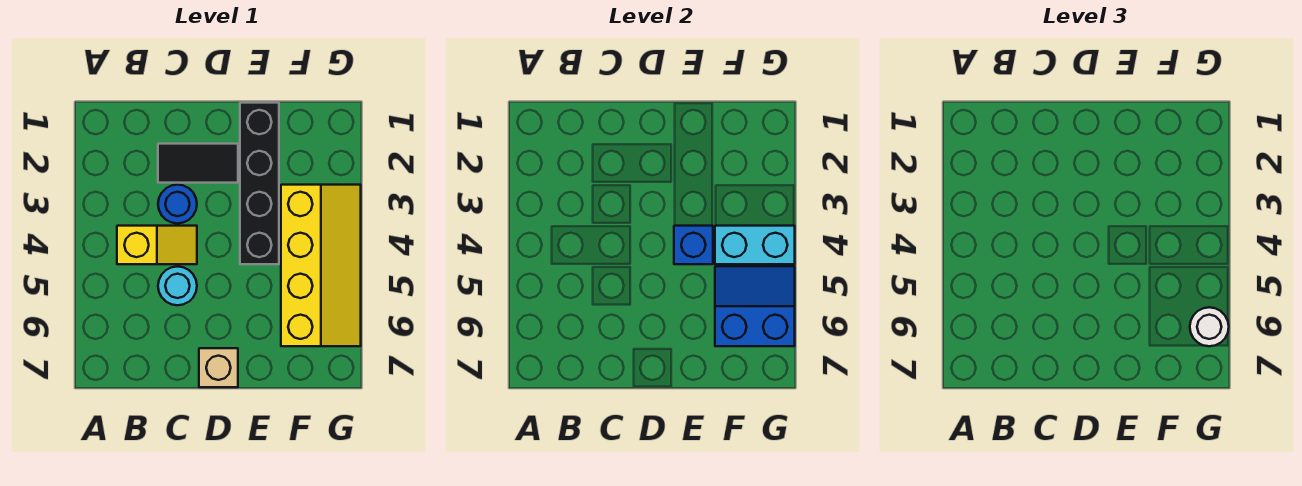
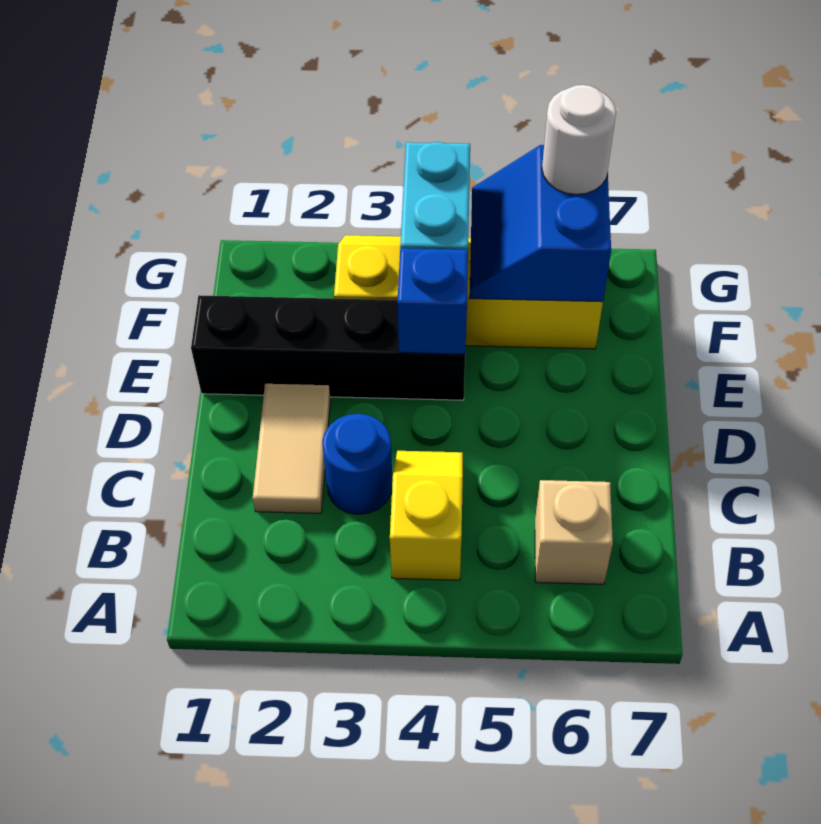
black tile C2:D2 level 1 -> tan tile C2:D2 level 1
cyan round brick C5 level 1 -> none
tan brick D7 level 1 -> tan brick B6 level 1

